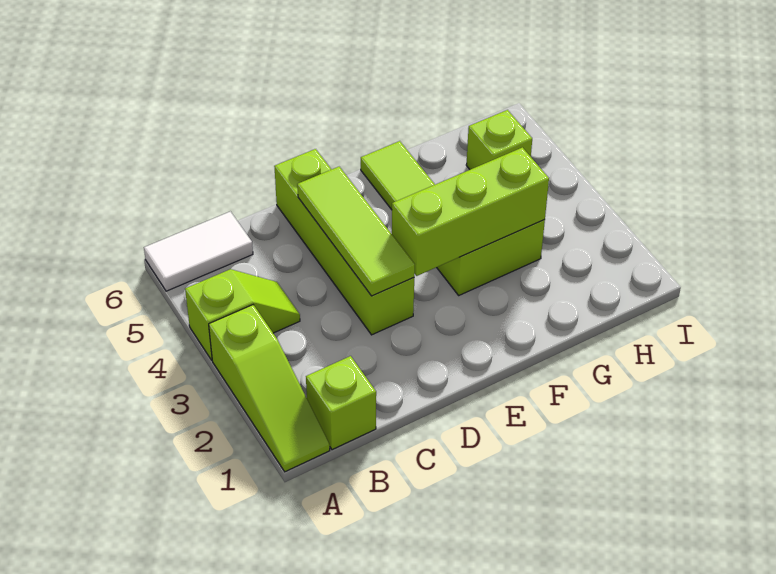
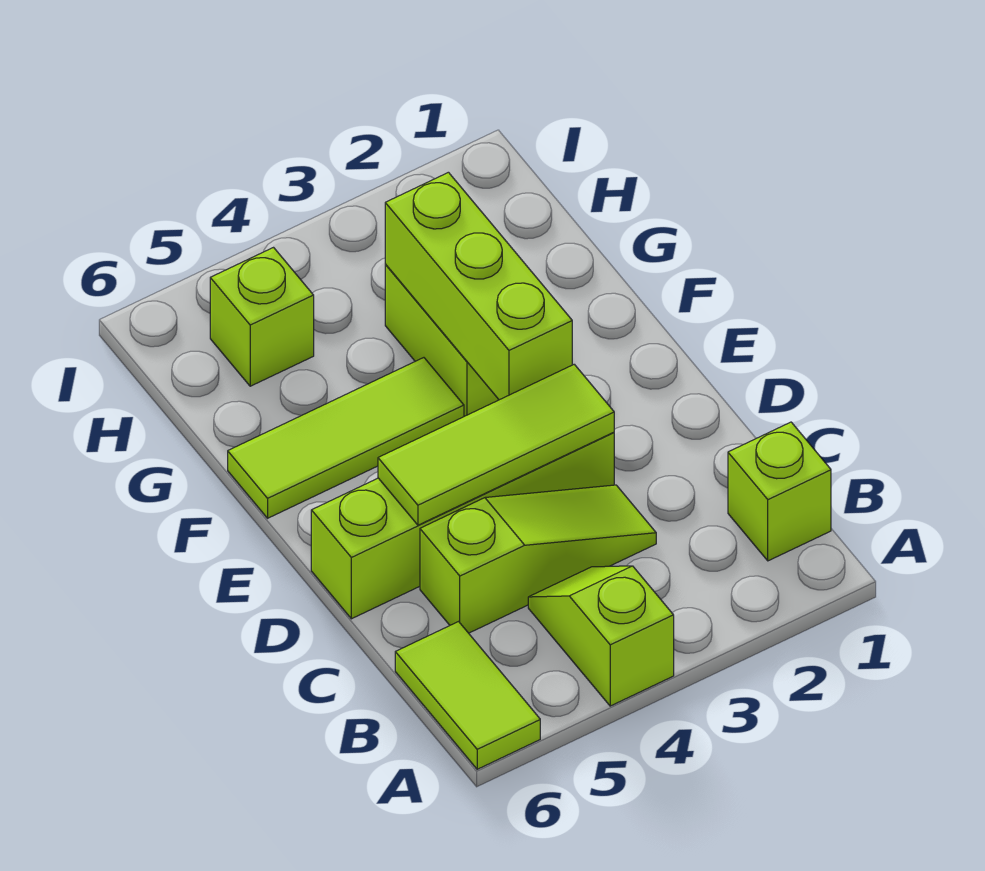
lime slope A1:A3 level 1 top 3 -> lime slope C3:C5 level 1 top 5
white tile A6:B6 level 1 -> lime tile A6:B6 level 1

